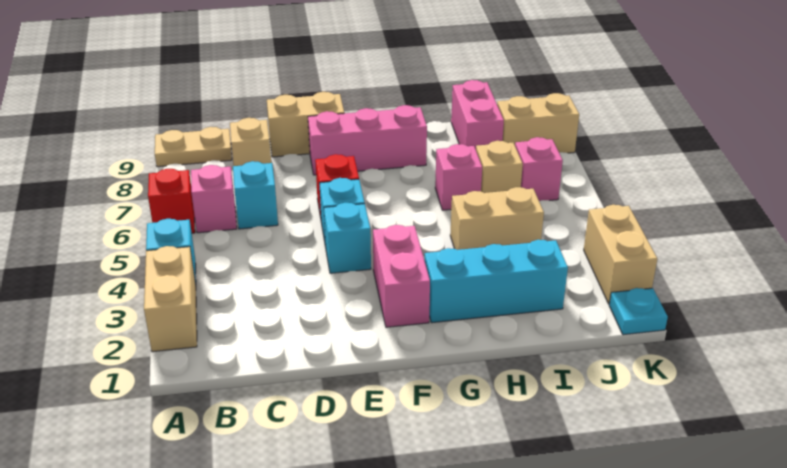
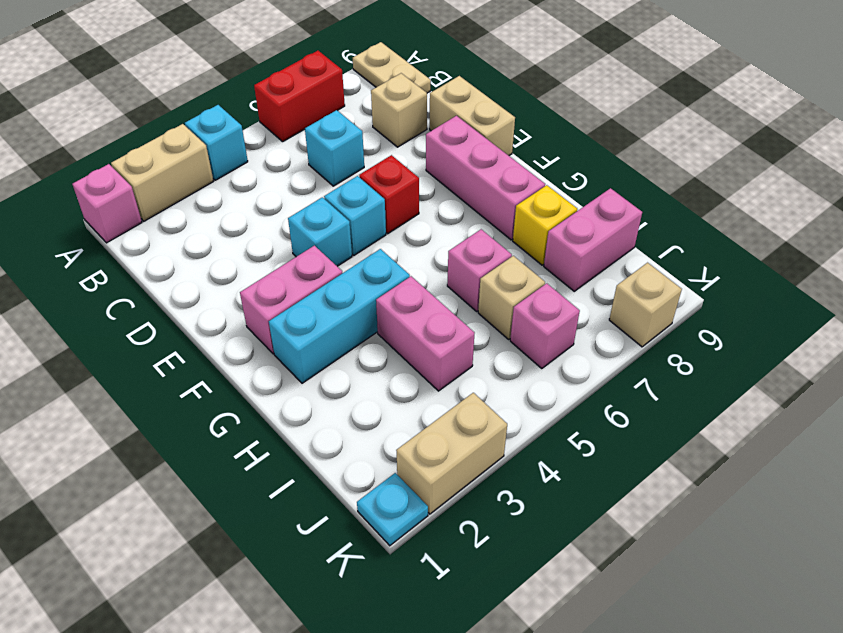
red brick A6 level 1 -> red brick A6:A7 level 1
pink brick B6 level 1 -> pink brick A1 level 1
cyan brick G2:I2 level 1 -> cyan brick G2:G4 level 1
tan brick H4:I4 level 1 -> pink brick H4:I4 level 1
none -> yellow brick H8 level 1
tan brick J8:K8 level 1 -> tan brick K8 level 1

